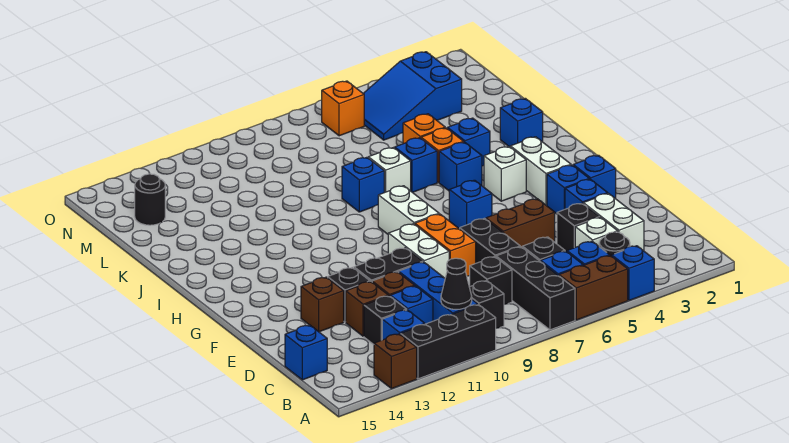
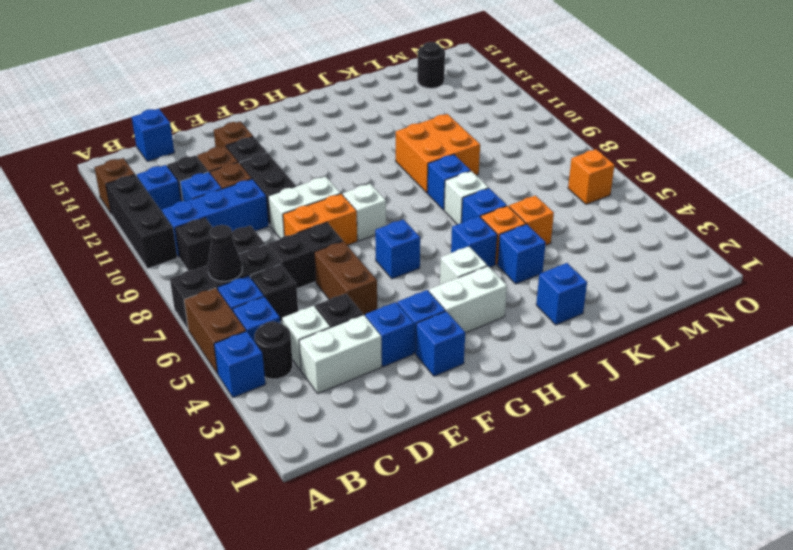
black cone B10 level 2 -> black cone B7 level 2
white brick G8:H8 level 1 -> white brick G8 level 1
none -> orange brick J9:K10 level 1
blue slope M3:N5 level 1 top 3 -> none

